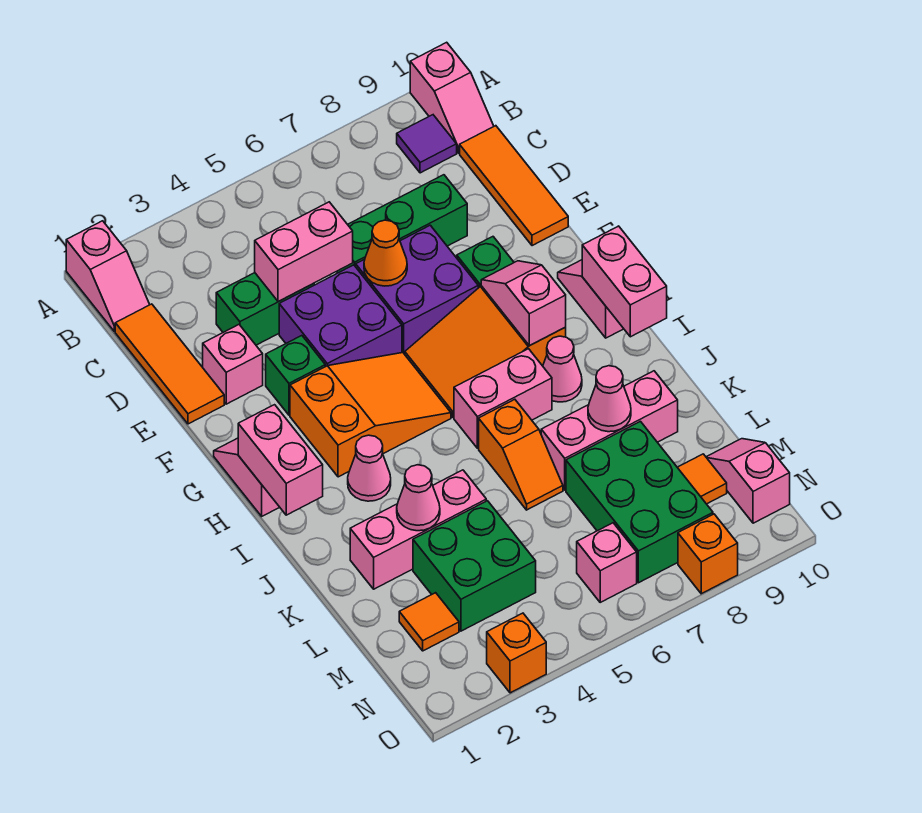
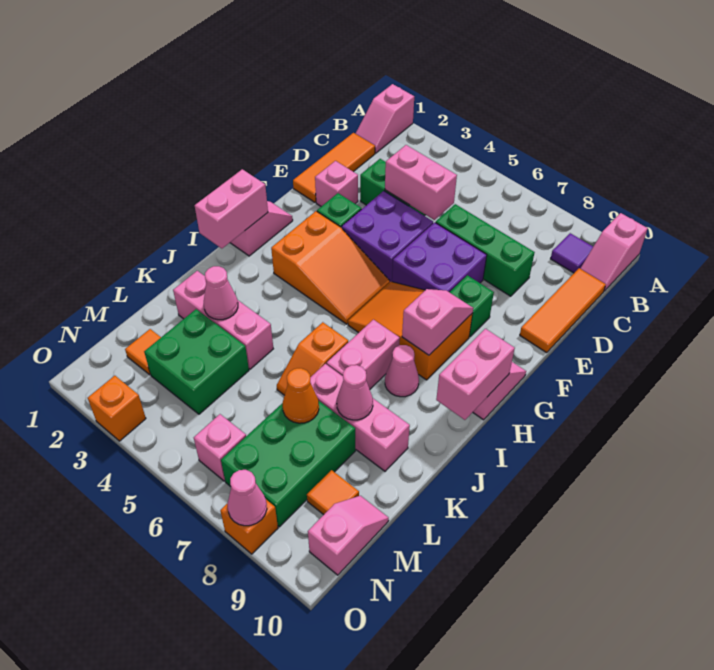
orange cone E6 level 2 -> orange cone L7 level 2
pink cone I3 level 1 -> pink cone O8 level 2
pink brick I6:I7 level 1 -> pink brick I7:J7 level 1

